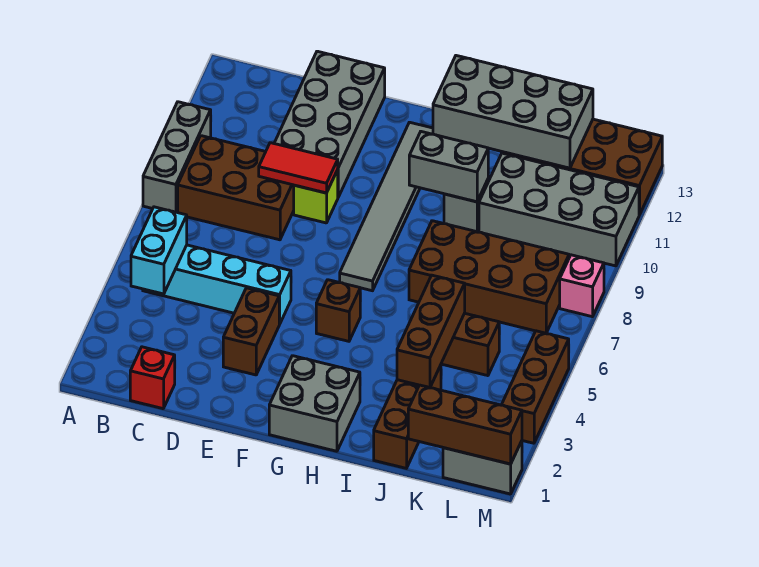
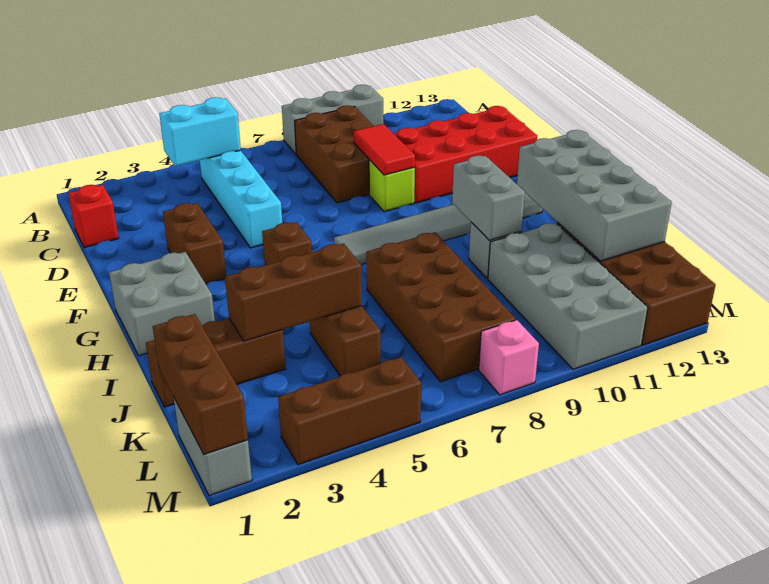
grey brick D10:E13 level 1 -> red brick D10:E13 level 1
brown brick E3:E4 level 1 -> brown brick E3:F3 level 1

